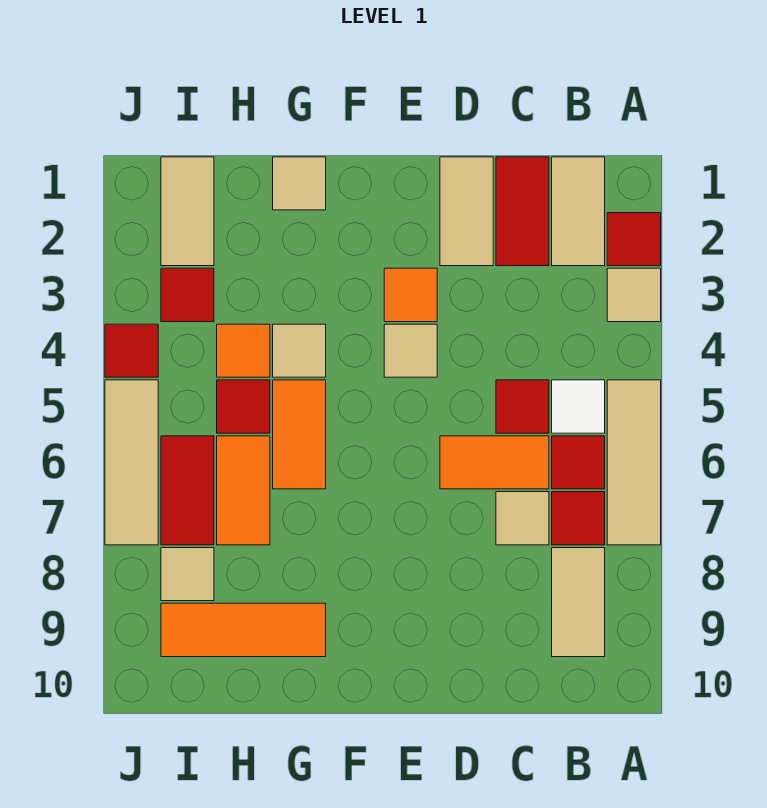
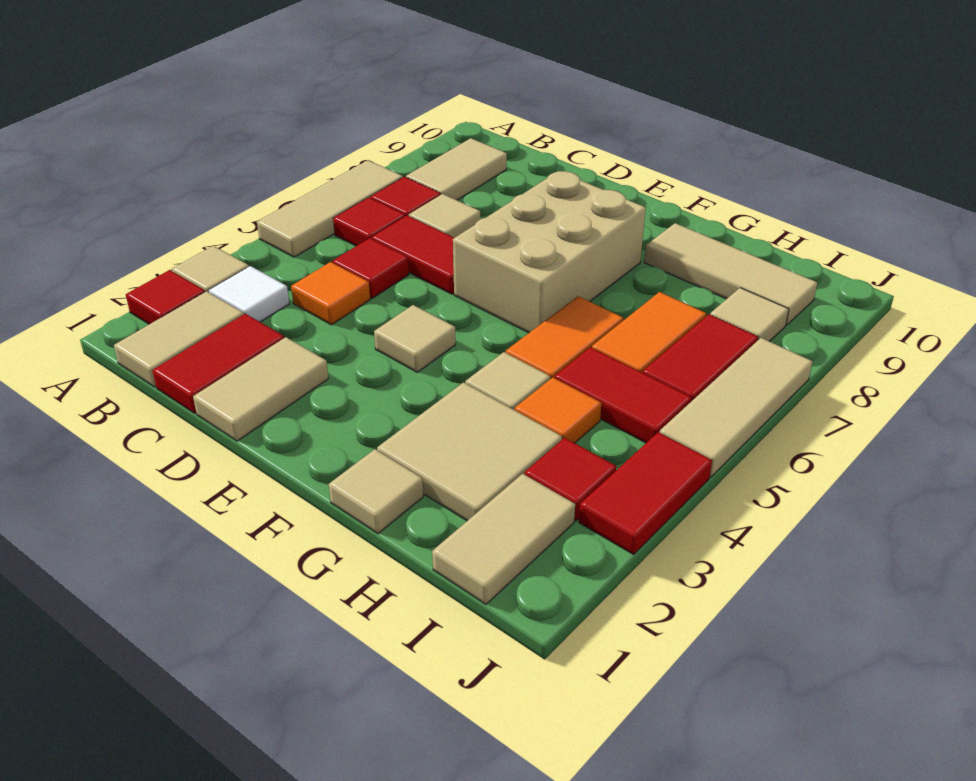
white tile B5 level 1 -> white tile B3 level 1
orange tile C6:D6 level 1 -> red tile C6:D6 level 1
orange tile E3 level 1 -> orange tile C4 level 1
none -> tan brick E6:F8 level 1
none -> tan tile G2:H3 level 1
orange tile G9:I9 level 1 -> tan tile G9:I9 level 1
red tile H5 level 1 -> red tile H5:I5 level 1
red tile J4 level 1 -> red tile J3:J4 level 1

